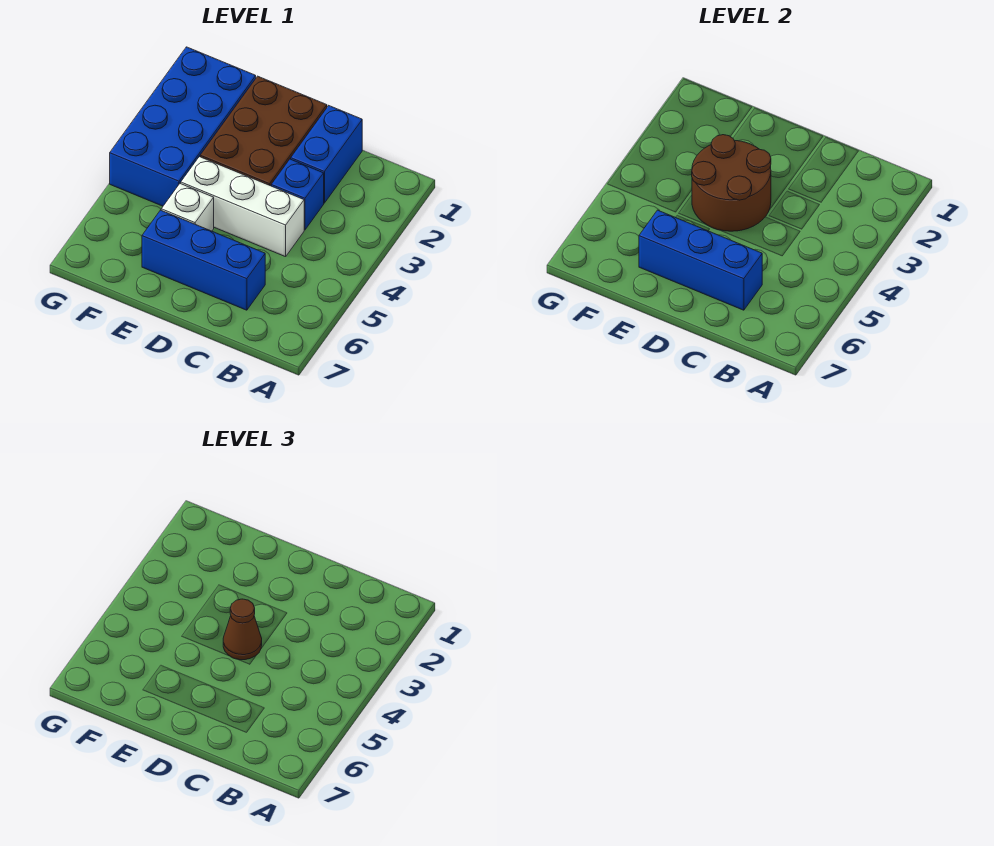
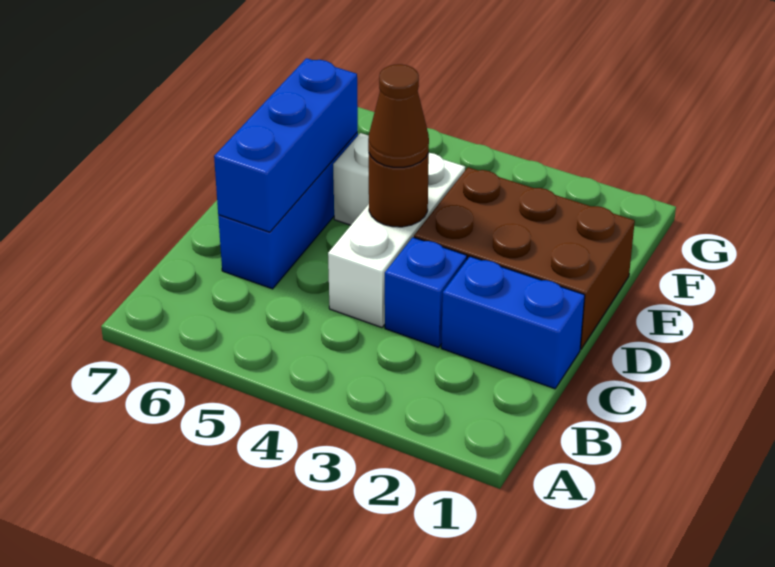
brown round brick D3:E4 level 2 -> brown round brick D4 level 2
blue brick F1:G4 level 1 -> none

